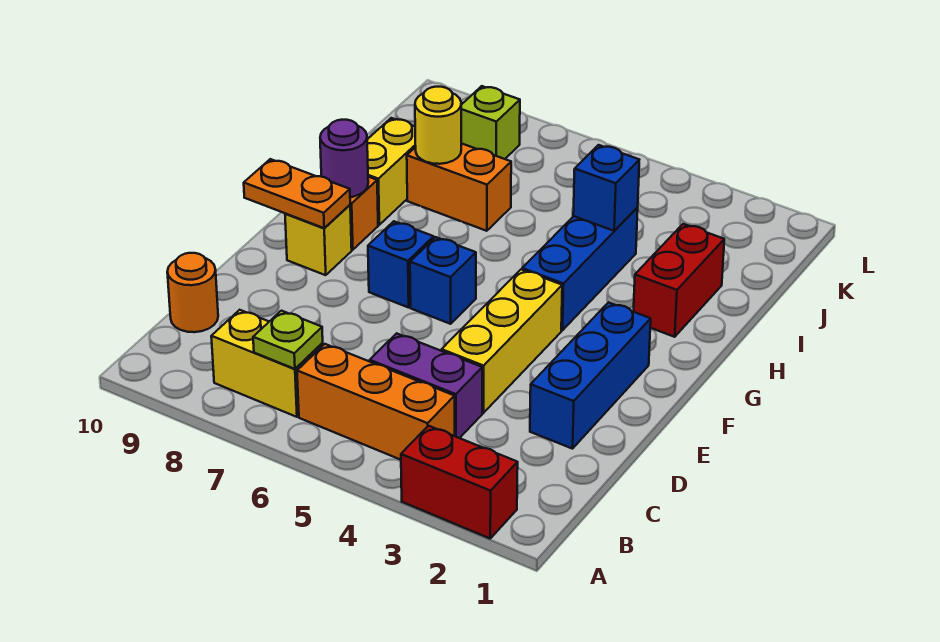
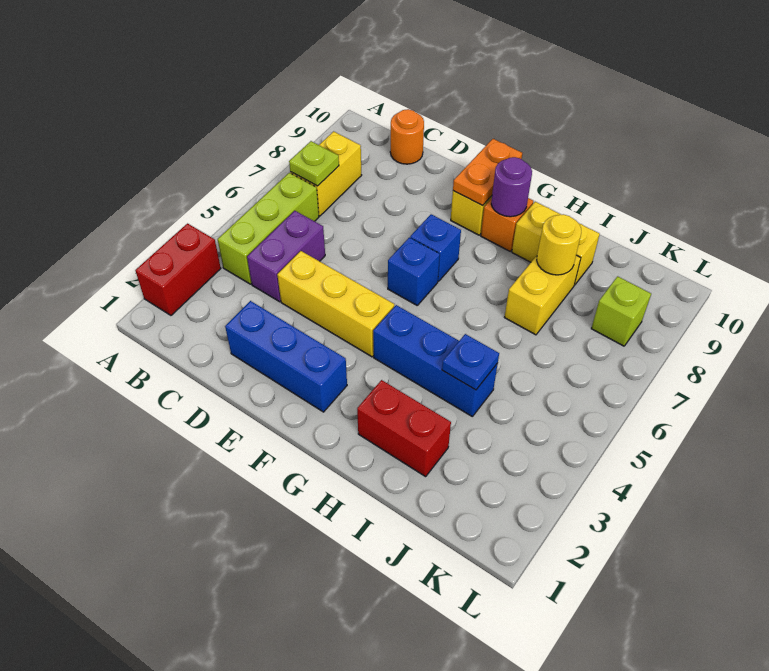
orange brick B4:B6 level 1 -> lime brick B4:B6 level 1
blue brick I4 level 2 -> blue plate I4 level 2
orange brick I7:I8 level 1 -> yellow brick I7:I8 level 1

